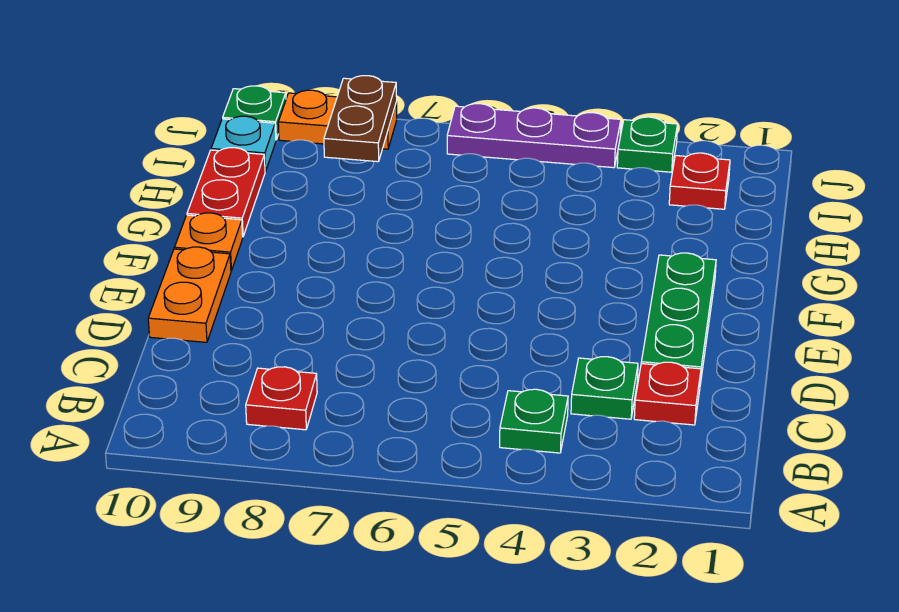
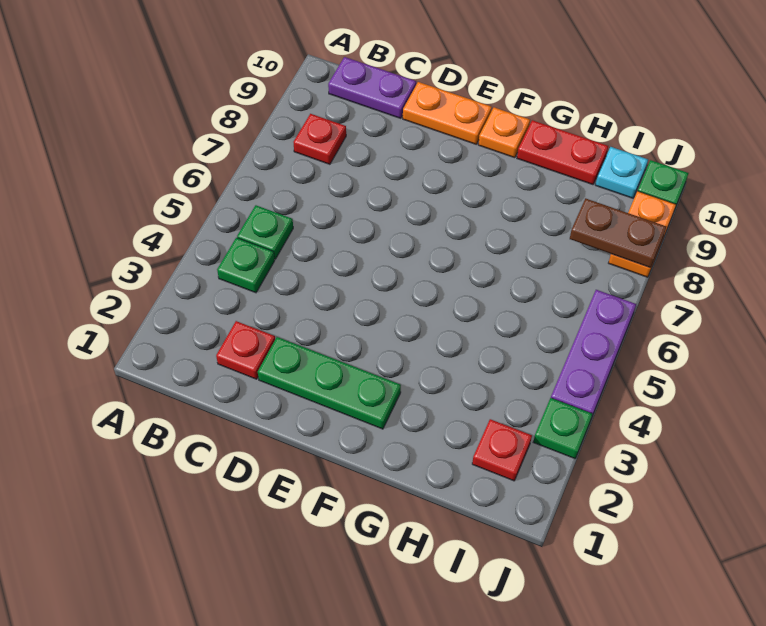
none -> purple plate B10:C10 level 1
green plate C3 level 1 -> green plate B5 level 1

